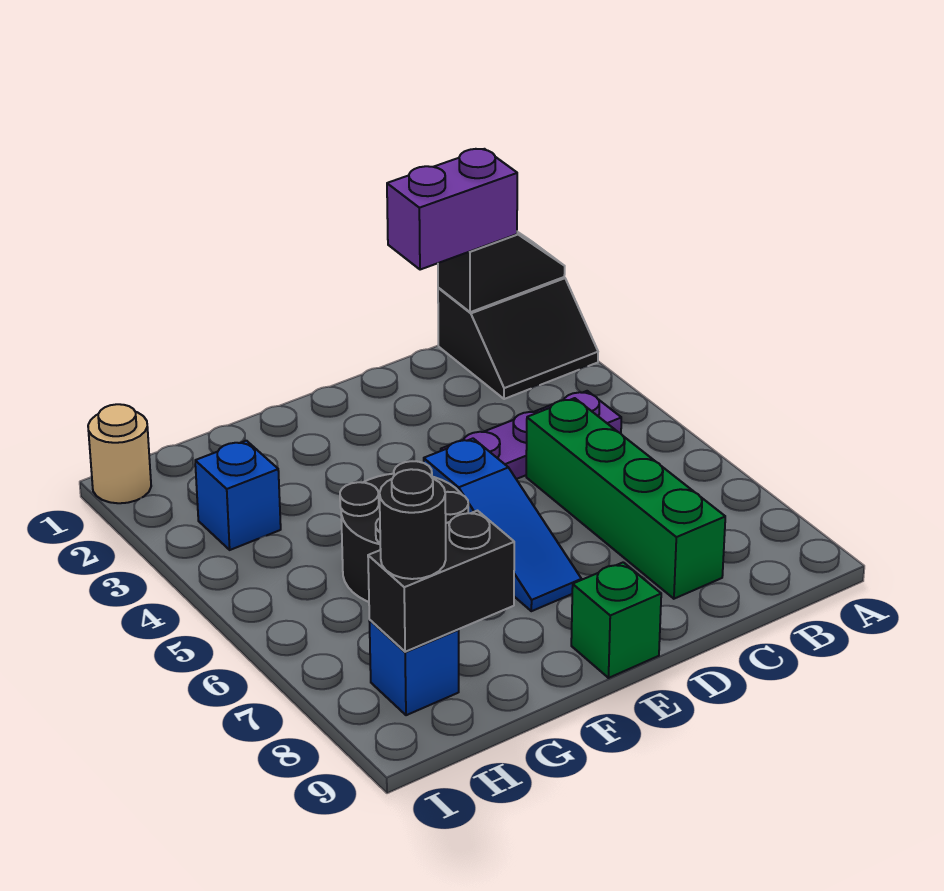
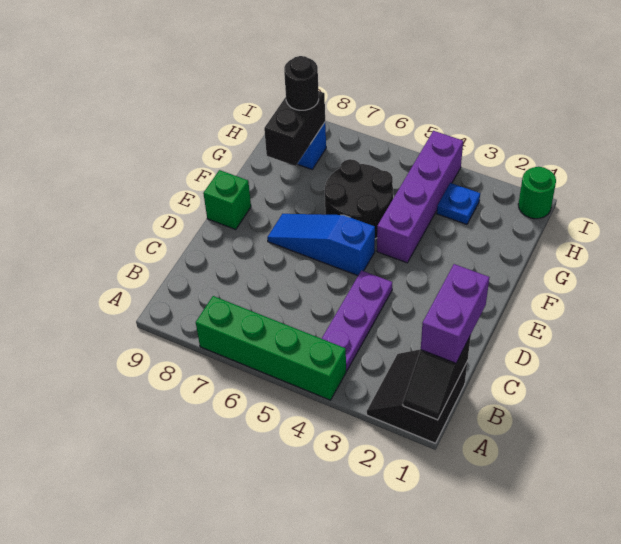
green brick C5:C8 level 1 -> green brick A4:A7 level 1
none -> purple brick F4:I4 level 1
blue brick H3 level 1 -> blue plate H3 level 1
tan round brick I1 level 1 -> green round brick I1 level 1

